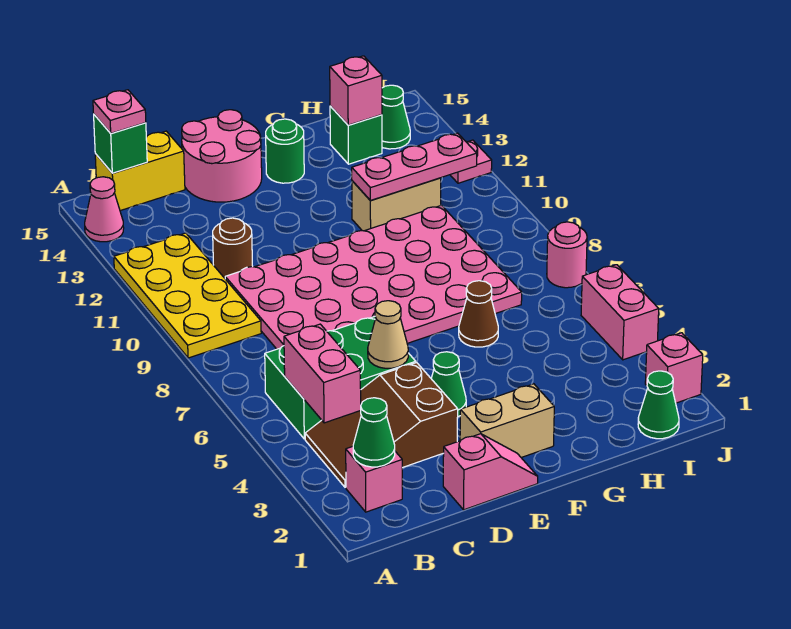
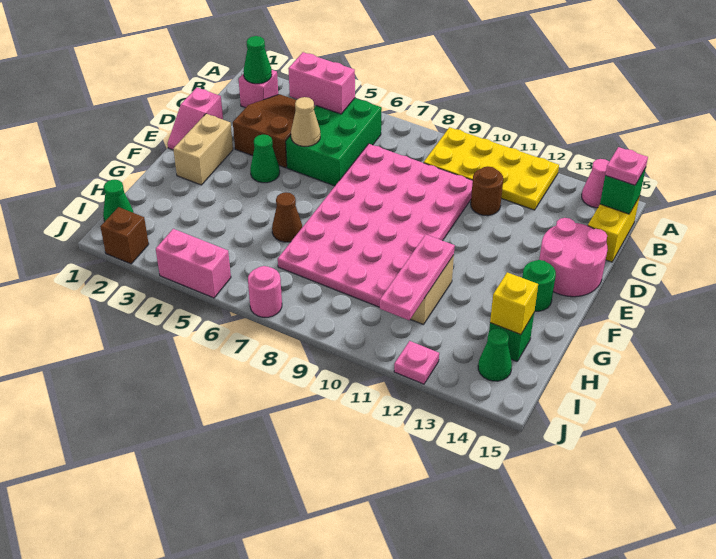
pink brick H14 level 2 -> yellow brick H14 level 2
pink brick J2 level 1 -> brown brick J2 level 1

